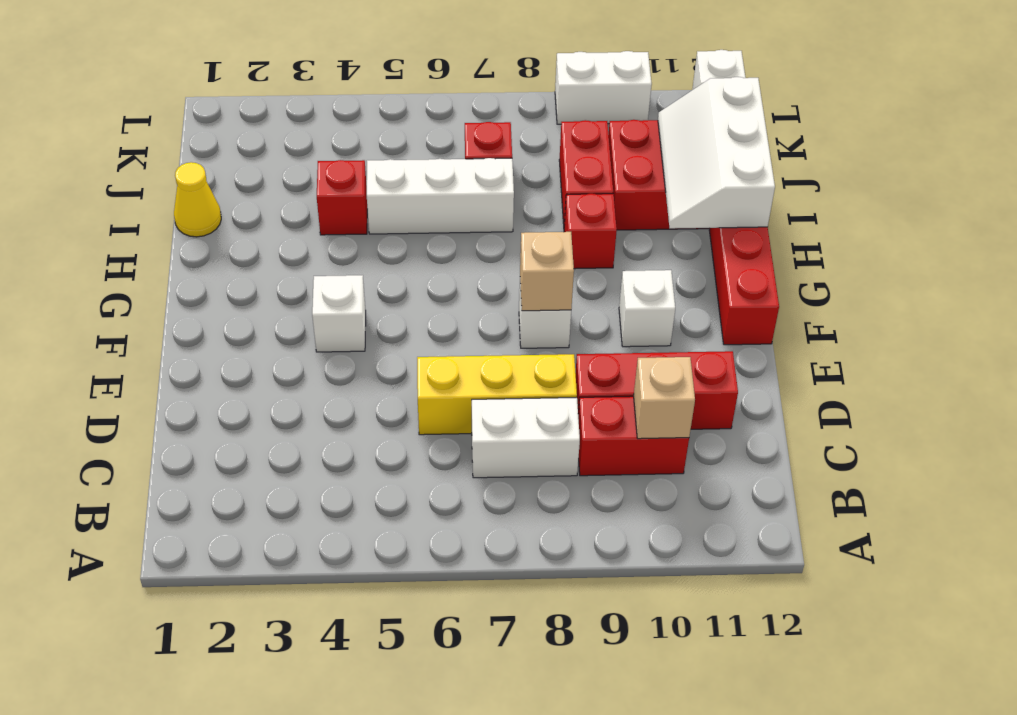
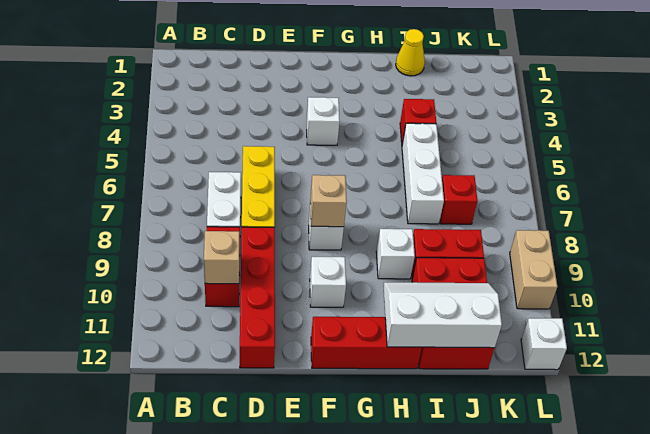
red brick D9:D11 level 1 -> red brick D9:D12 level 1
red brick H9 level 1 -> white brick H9 level 1
white brick L9:L10 level 1 -> tan brick L9:L10 level 1

